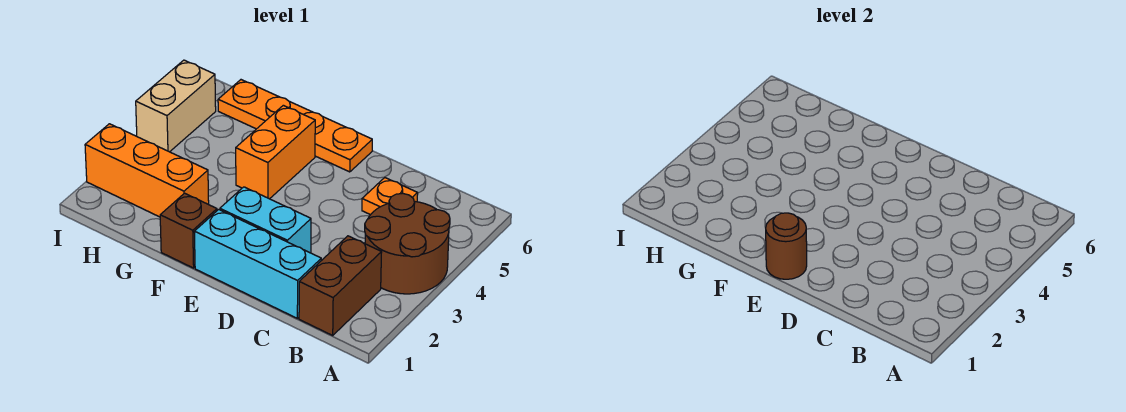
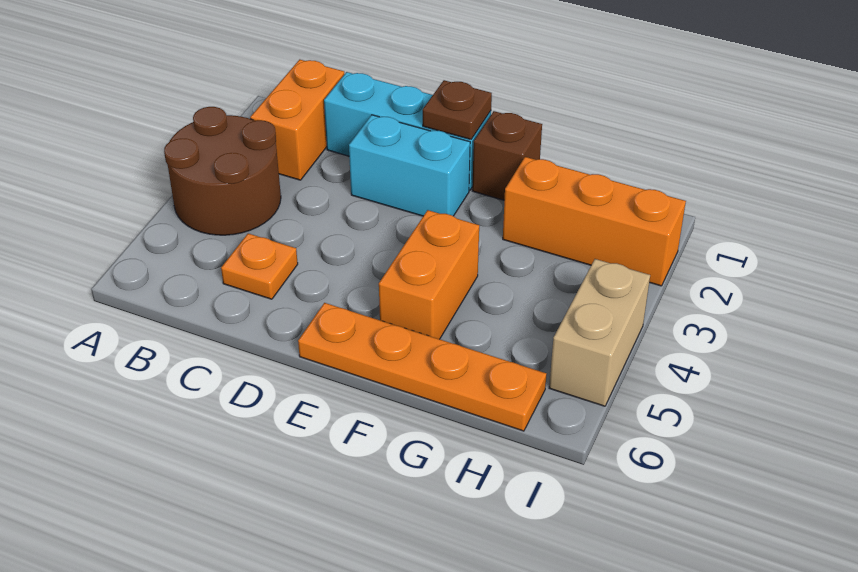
brown brick B1:B2 level 1 -> orange brick B1:B2 level 1
brown round brick E1 level 2 -> brown plate E1 level 2

